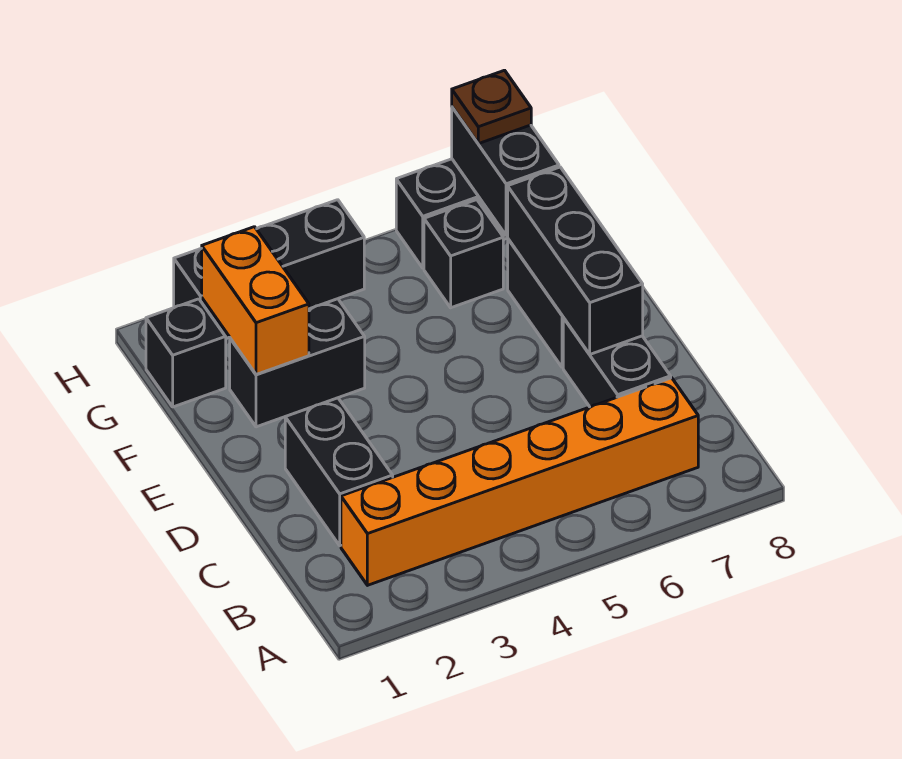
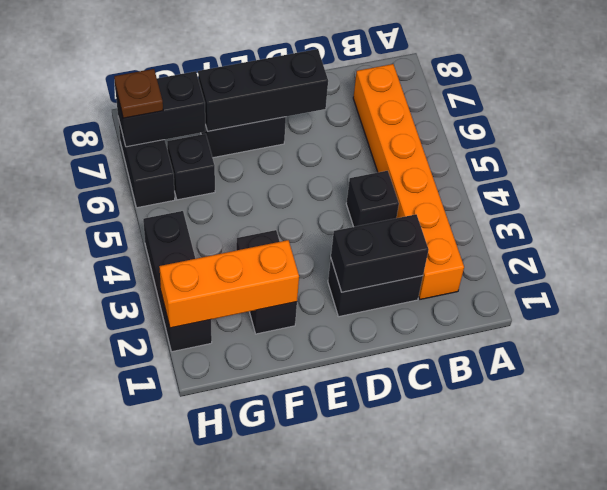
black brick C7:D7 level 1 -> black brick C2:D2 level 2
orange brick F2:G2 level 2 -> orange brick F2:H2 level 2
black brick G1 level 1 -> black brick C4 level 1

